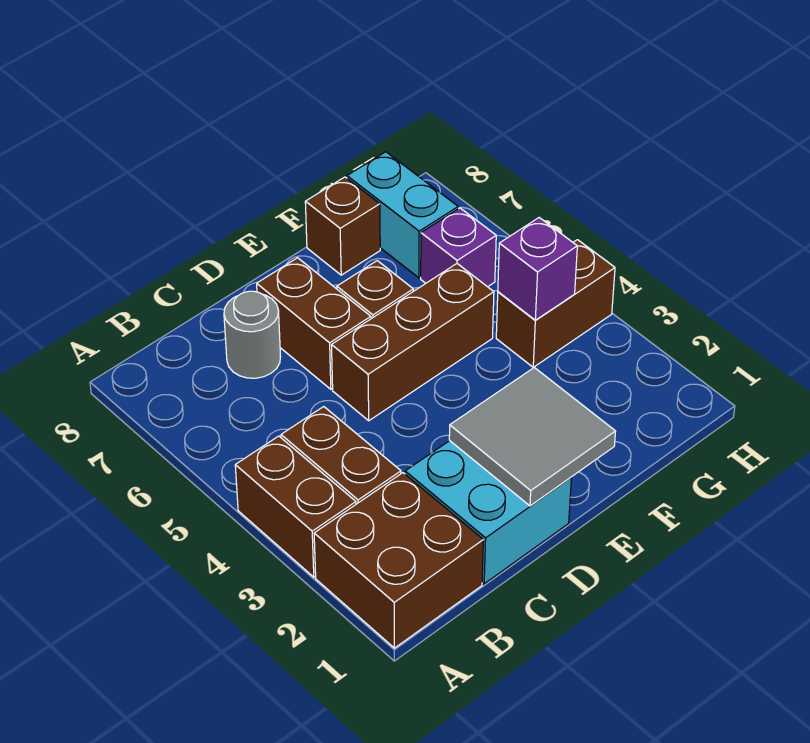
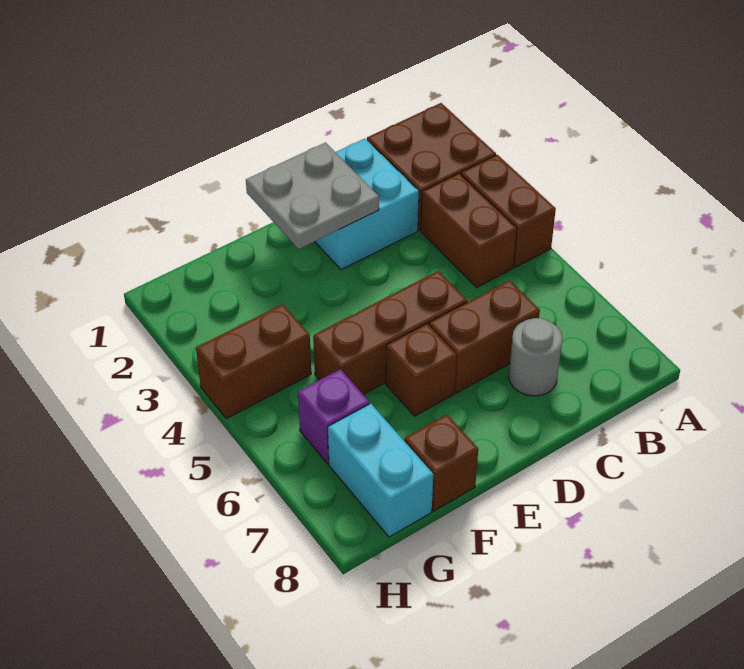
grey tile D1:E2 level 2 -> grey plate D1:E2 level 2
brown brick D6:D7 level 1 -> brown brick C6:D6 level 1
purple brick G4 level 2 -> none

